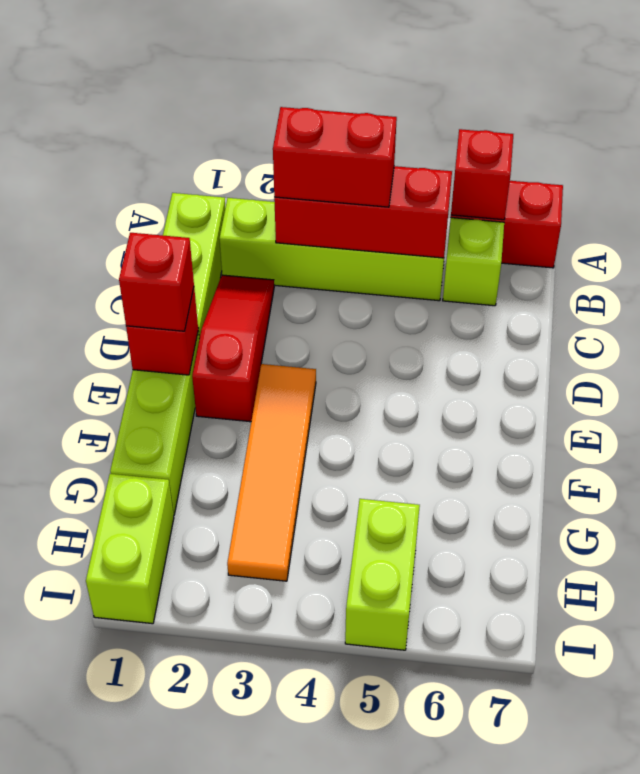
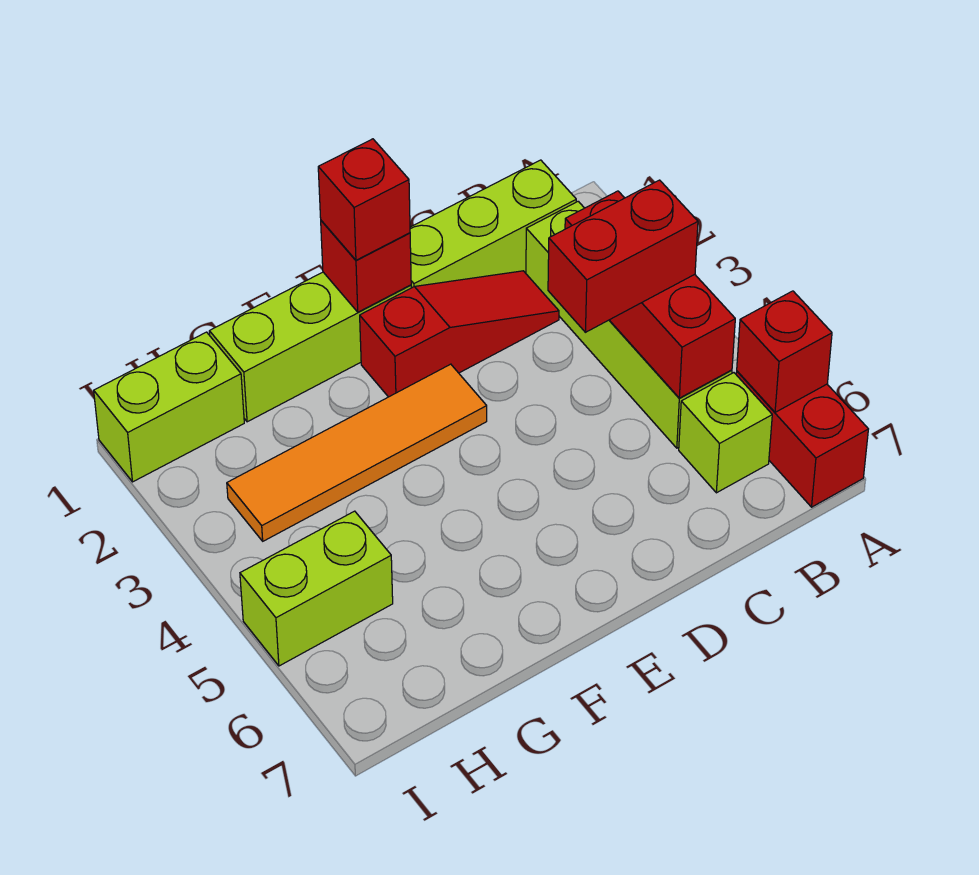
red brick B3:B4 level 3 -> red brick B4:C4 level 3

